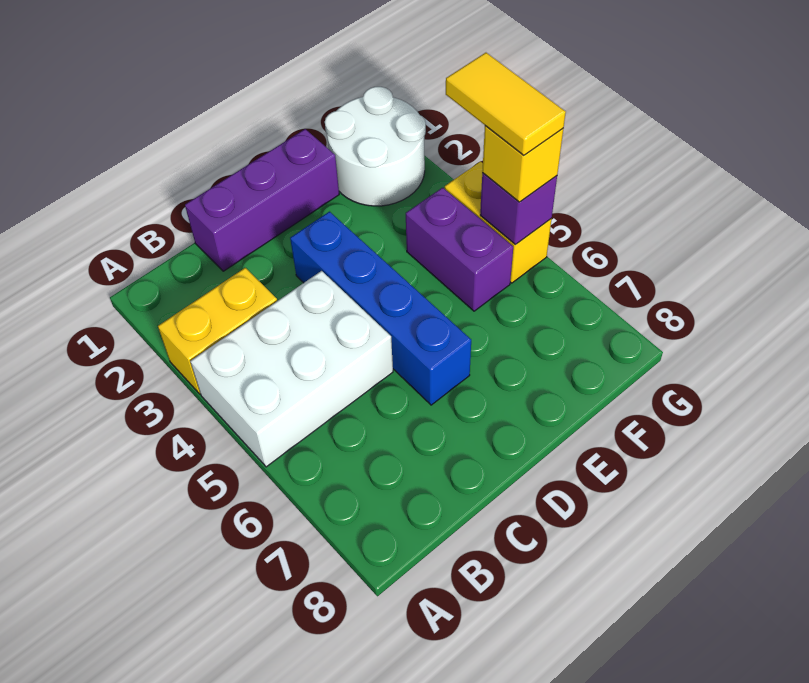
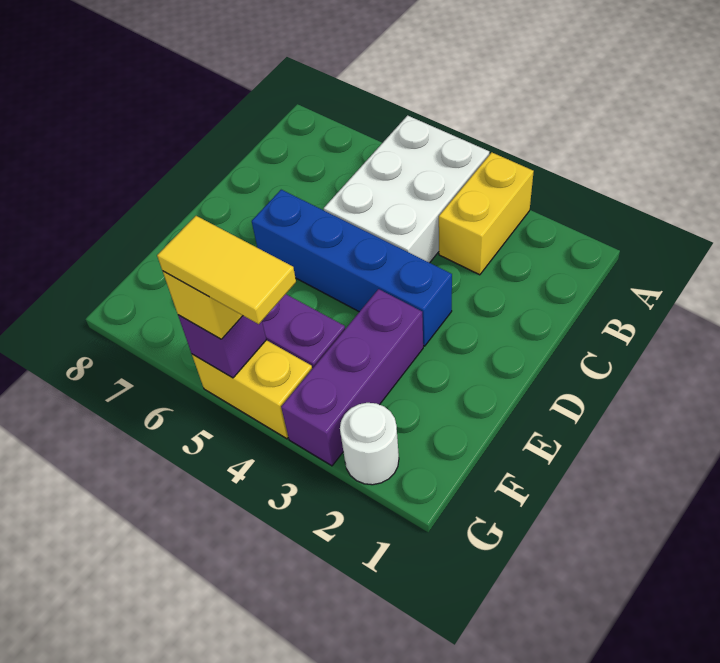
purple brick C1:E1 level 1 -> purple brick E3:G3 level 1
white round brick F1:G2 level 1 -> white round brick G2 level 1

